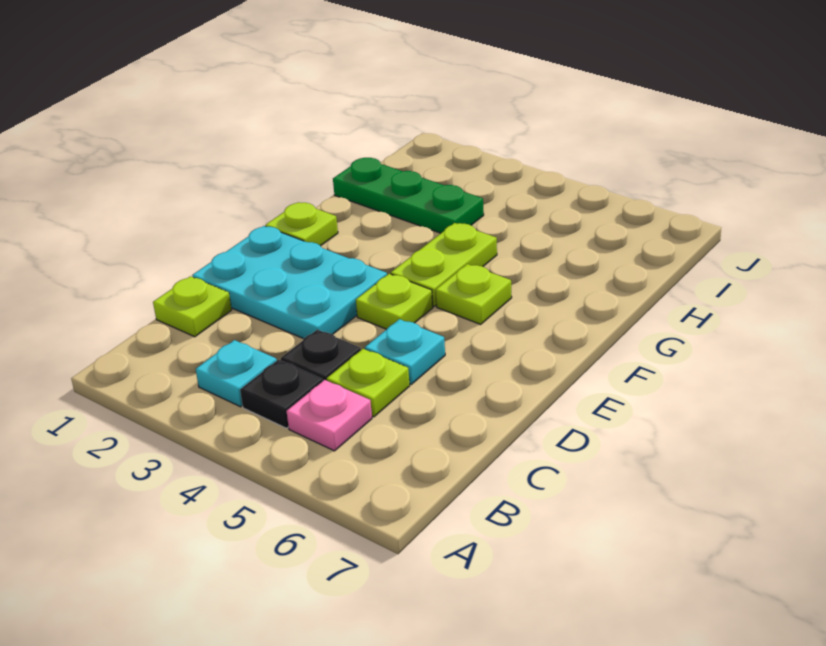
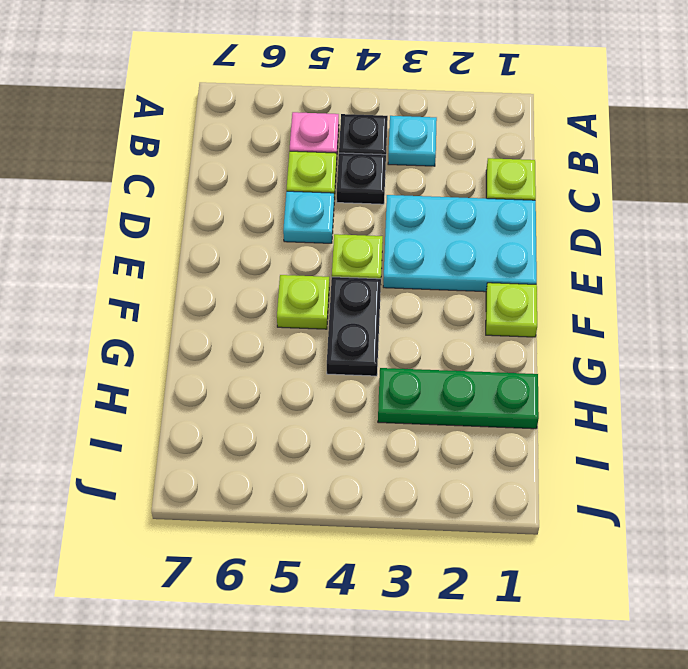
lime plate F4:G4 level 1 -> black plate F4:G4 level 1

